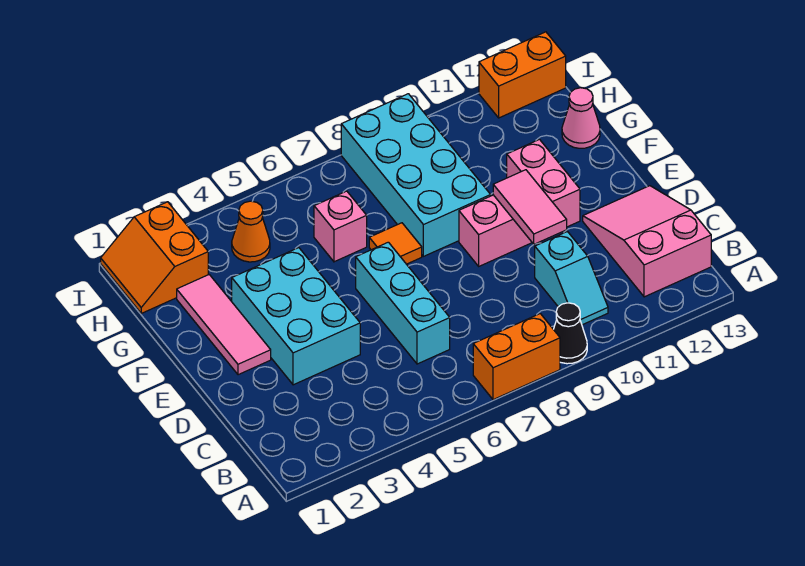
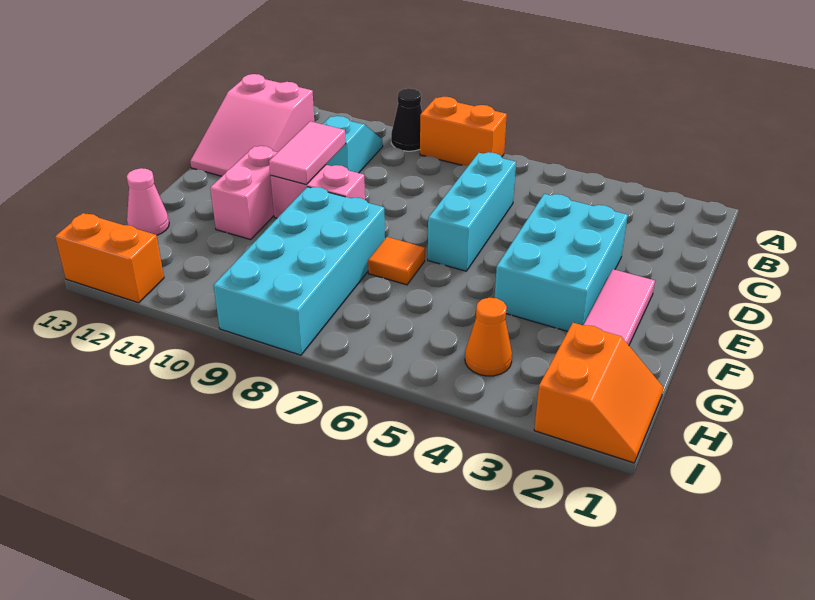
pink brick G6 level 1 -> none

